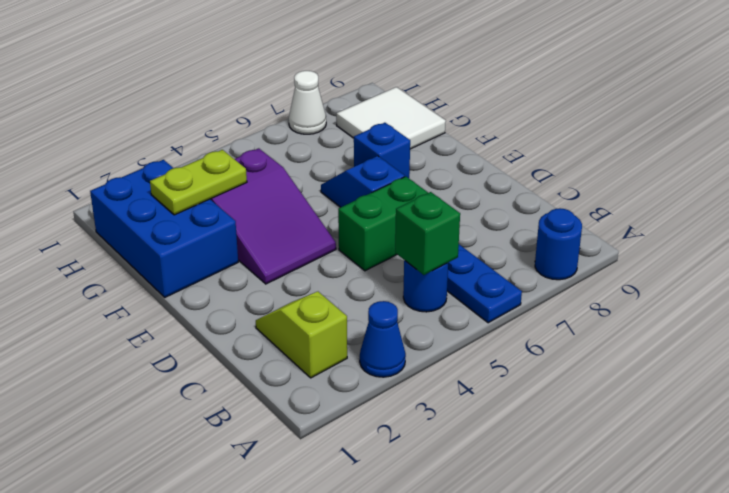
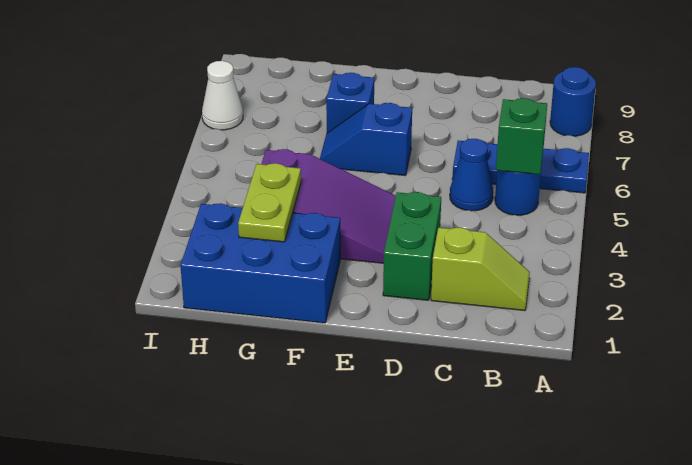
blue cone A3 level 1 -> blue cone C5 level 1
lime slope B2:C2 level 1 top B -> lime slope B2:C2 level 1 top C
green brick D5:D6 level 1 -> green brick D2:D3 level 1
white tile G8:H9 level 1 -> none

